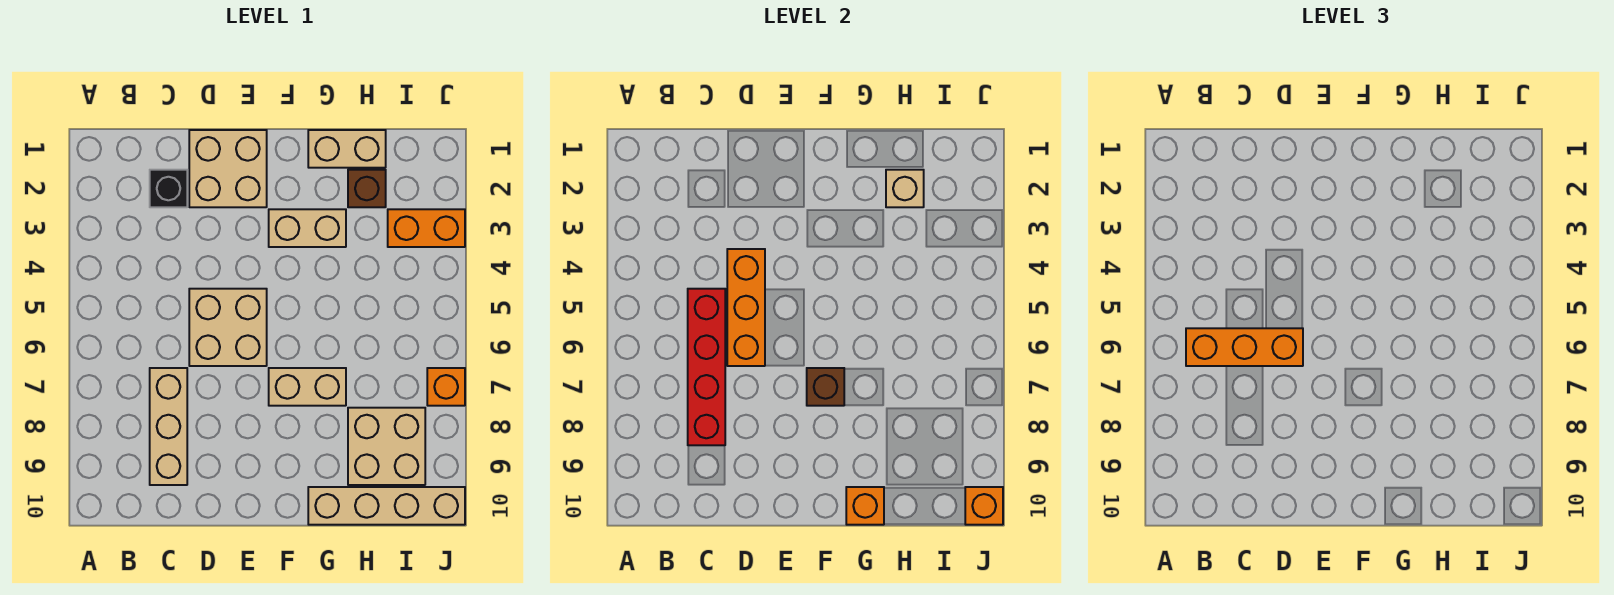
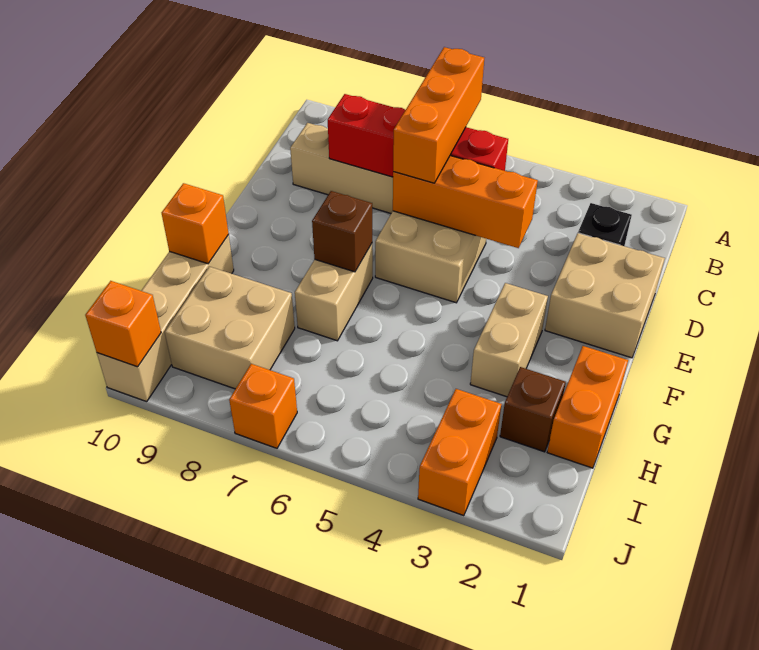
tan brick G1:H1 level 1 -> orange brick G1:H1 level 1
tan brick H2 level 2 -> none

